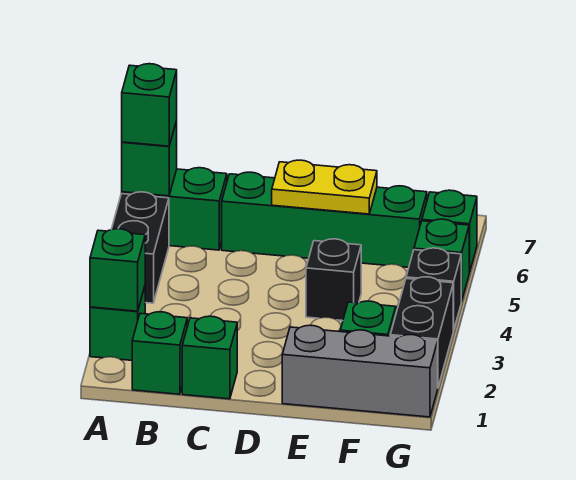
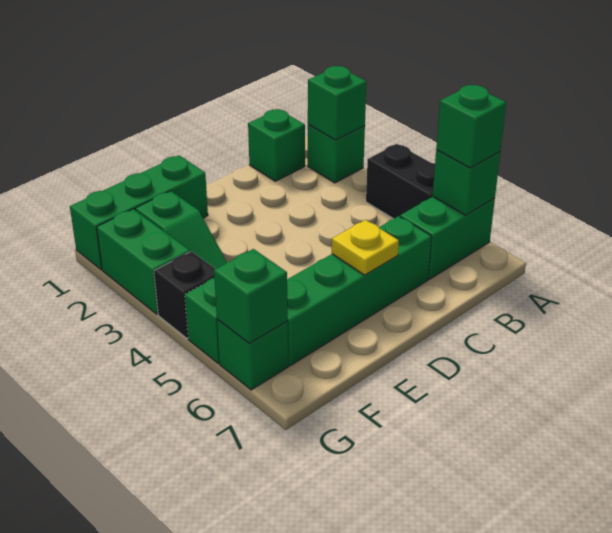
green brick C1 level 1 -> green brick G6 level 2
yellow plate D6:E6 level 2 -> yellow plate D6 level 2
grey brick E1:G1 level 1 -> green brick E1:G1 level 1
black brick E4 level 1 -> none
black brick G2:G3 level 1 -> green brick G2:G3 level 1

